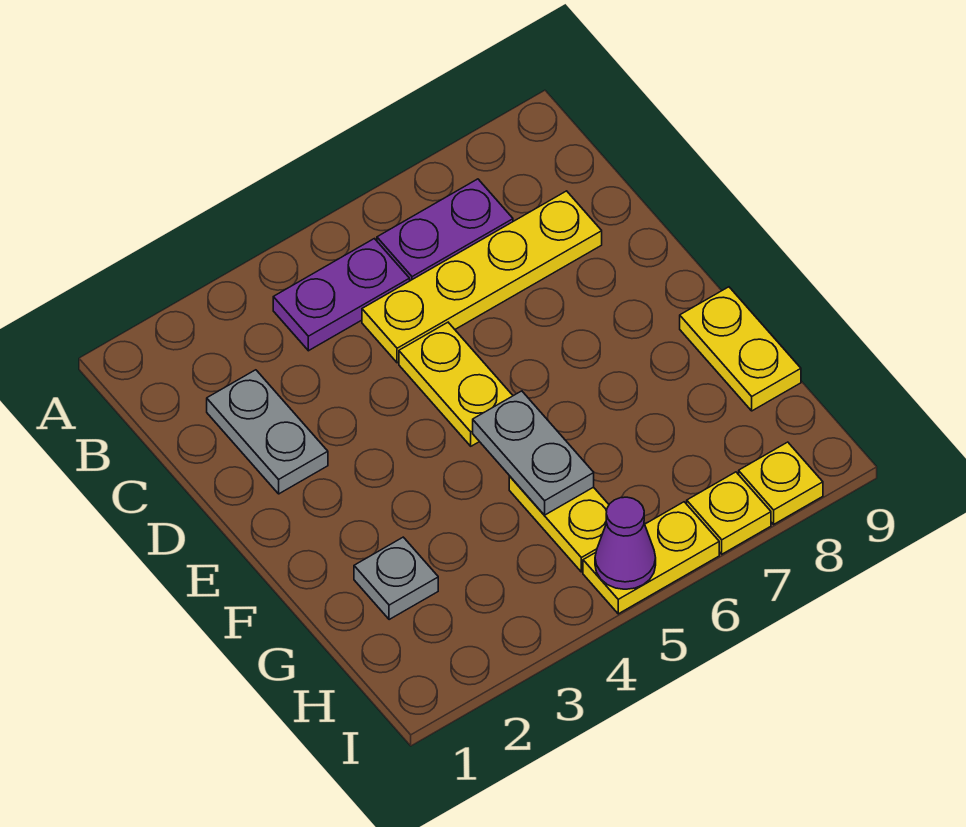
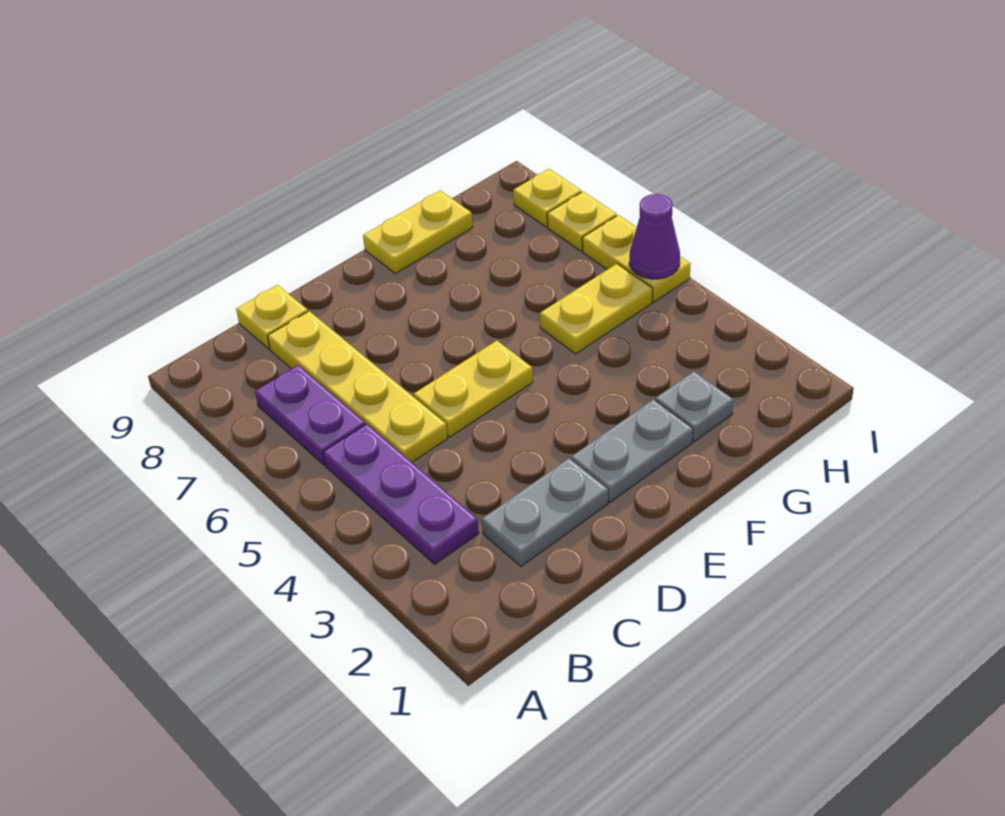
purple plate B4:B5 level 1 -> purple plate B3:B5 level 1
none -> yellow plate C9 level 1
grey plate F5:G5 level 2 -> grey plate E2:F2 level 1

